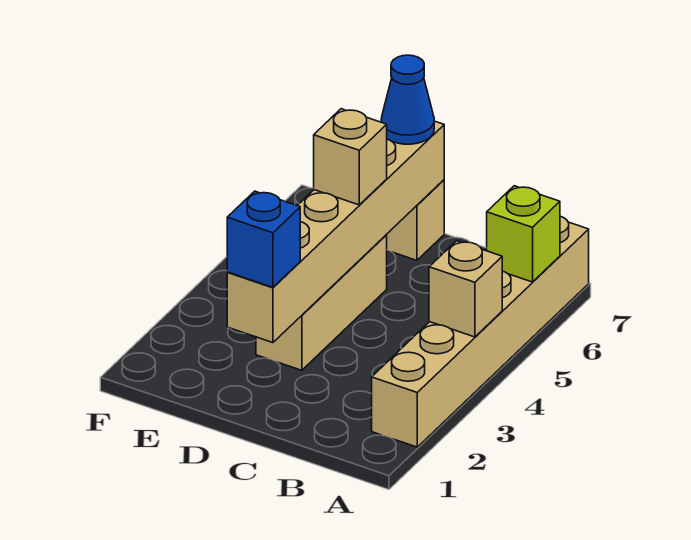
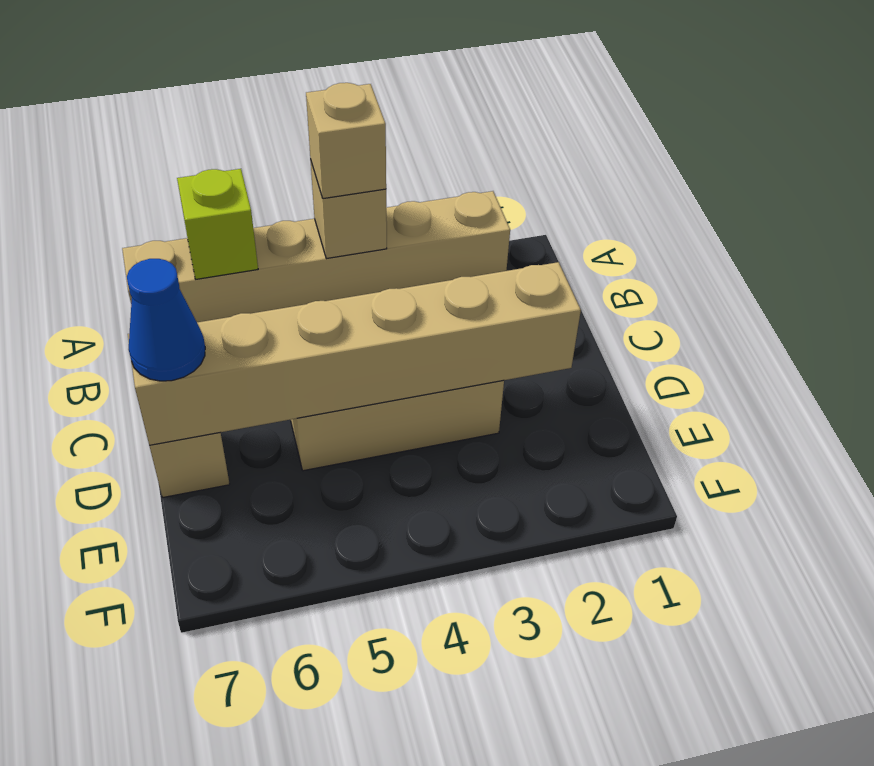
blue brick D2 level 3 -> none
tan brick D5 level 3 -> tan brick A4 level 3

